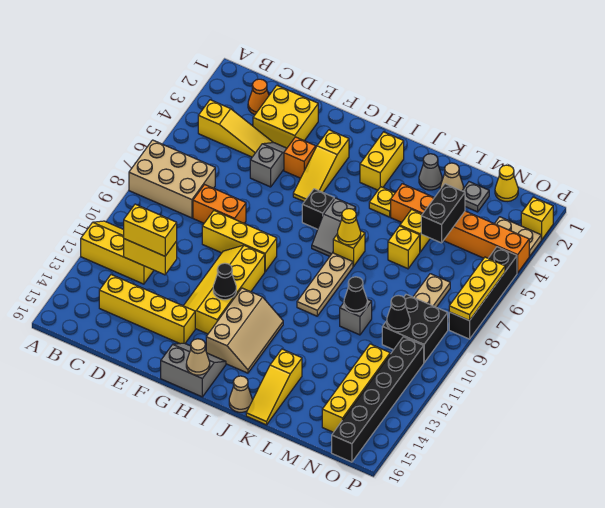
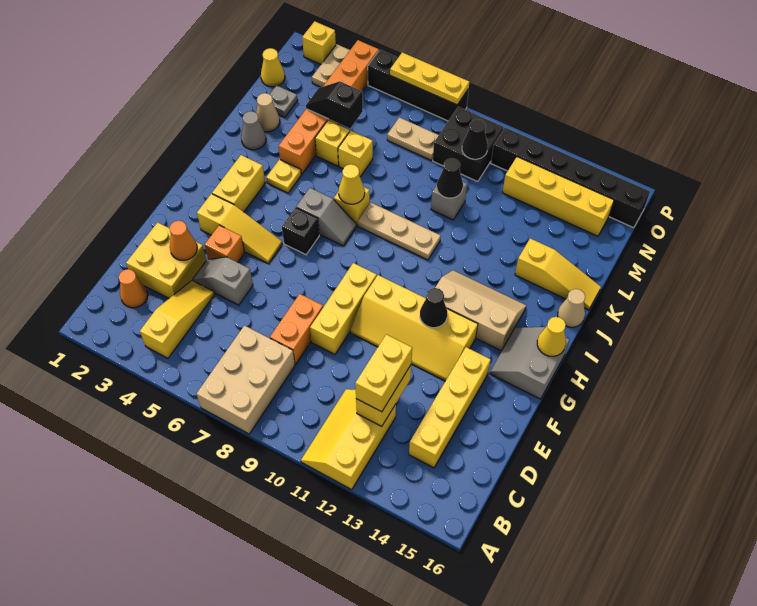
none -> orange cone E3 level 2
tan cone H16 level 2 -> yellow cone H16 level 2
yellow brick I2:I3 level 1 -> yellow brick H3:I3 level 1
black brick M4:M5 level 2 -> black slope M4:M5 level 2 top 5

